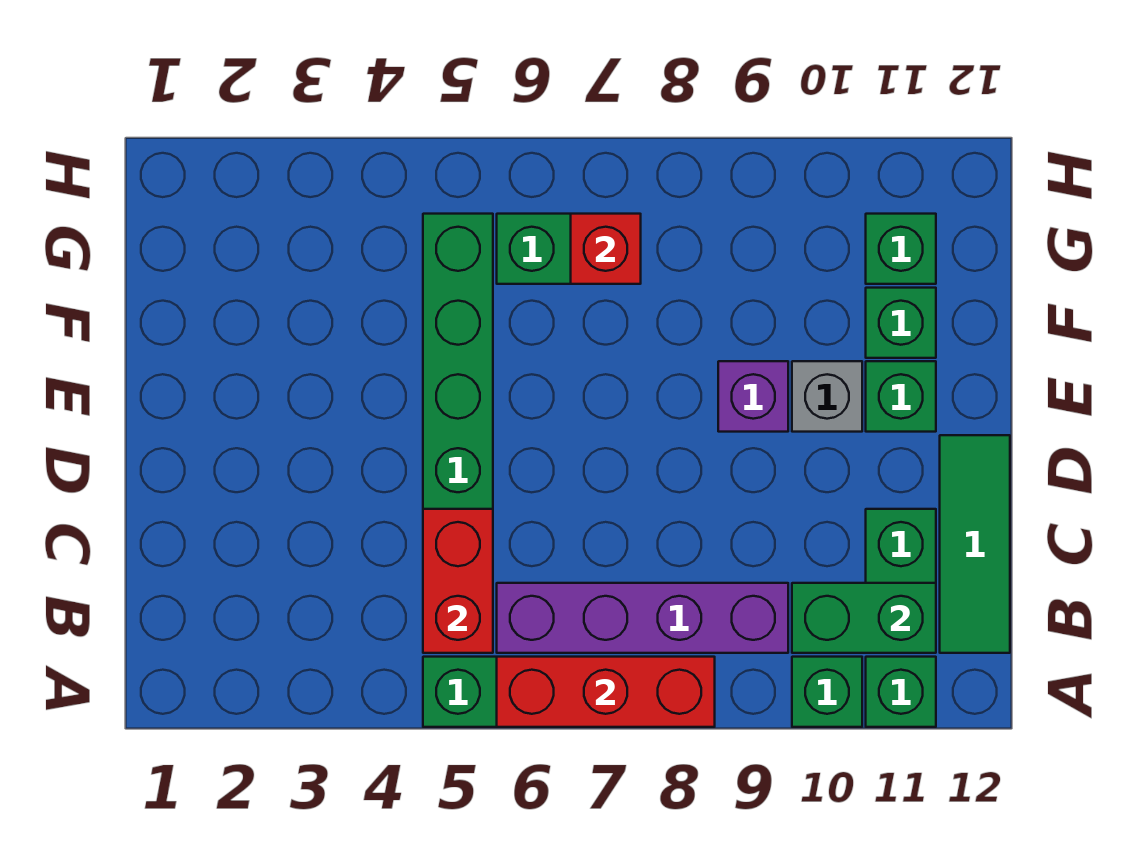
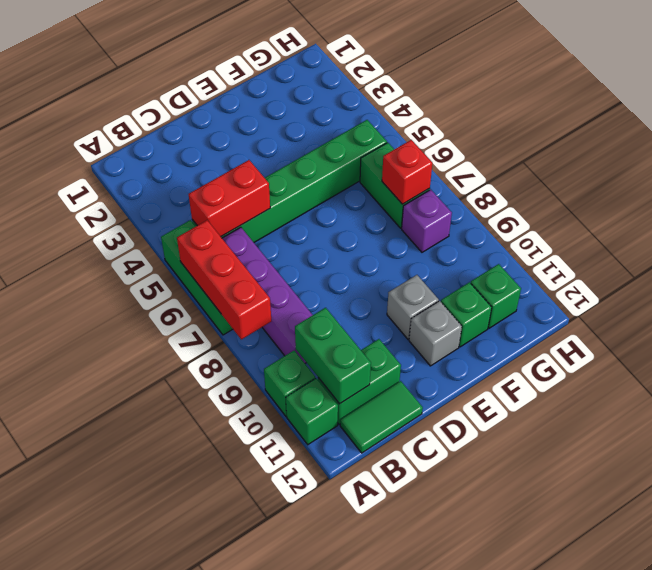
green tile B12:D12 level 1 -> green tile B12:C12 level 1
purple brick E9 level 1 -> purple brick G8 level 1
green brick E11 level 1 -> grey brick E11 level 1

